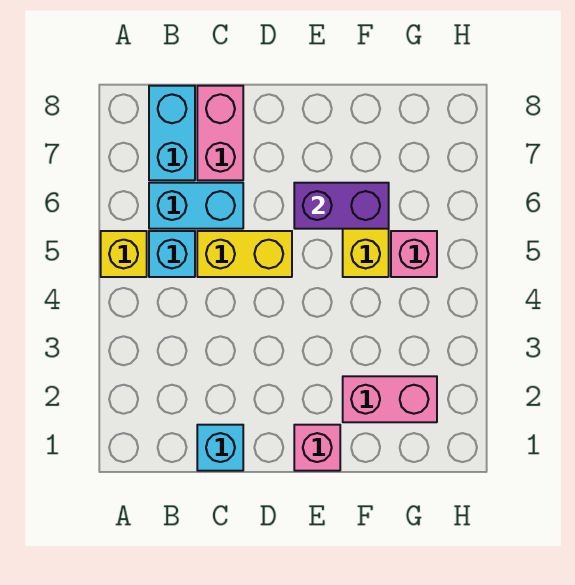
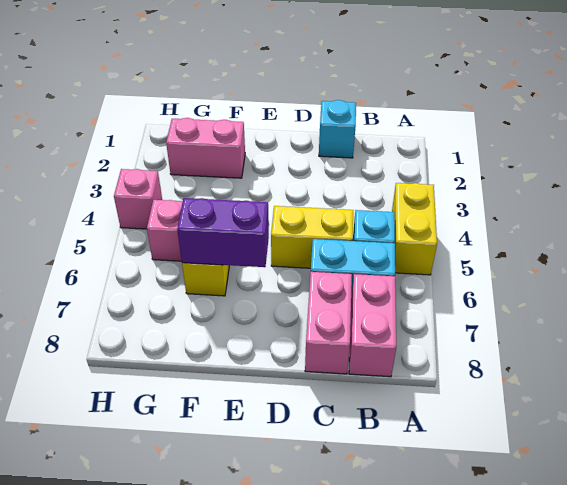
yellow brick A5 level 1 -> yellow brick A4:A5 level 1
cyan brick B7:B8 level 1 -> pink brick B7:B8 level 1
pink brick E1 level 1 -> pink brick H4 level 1

